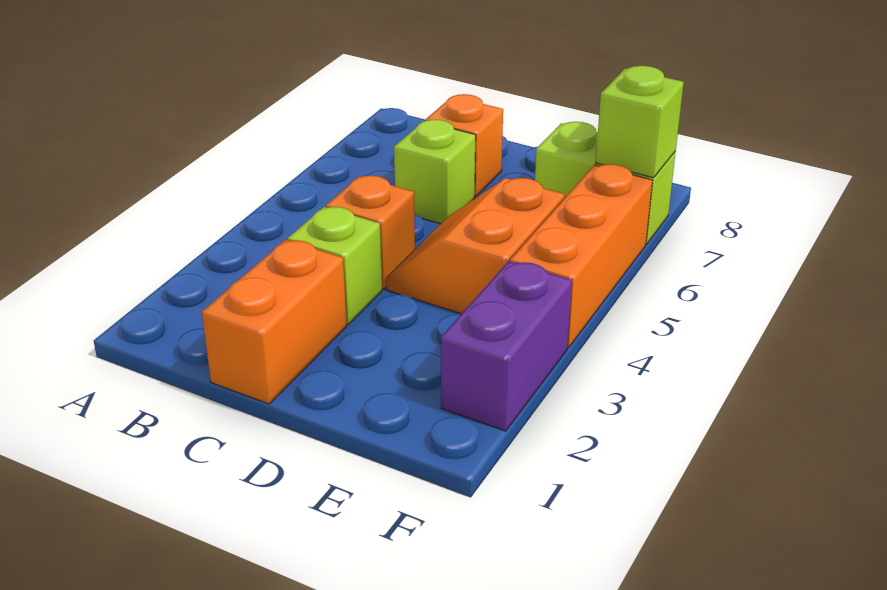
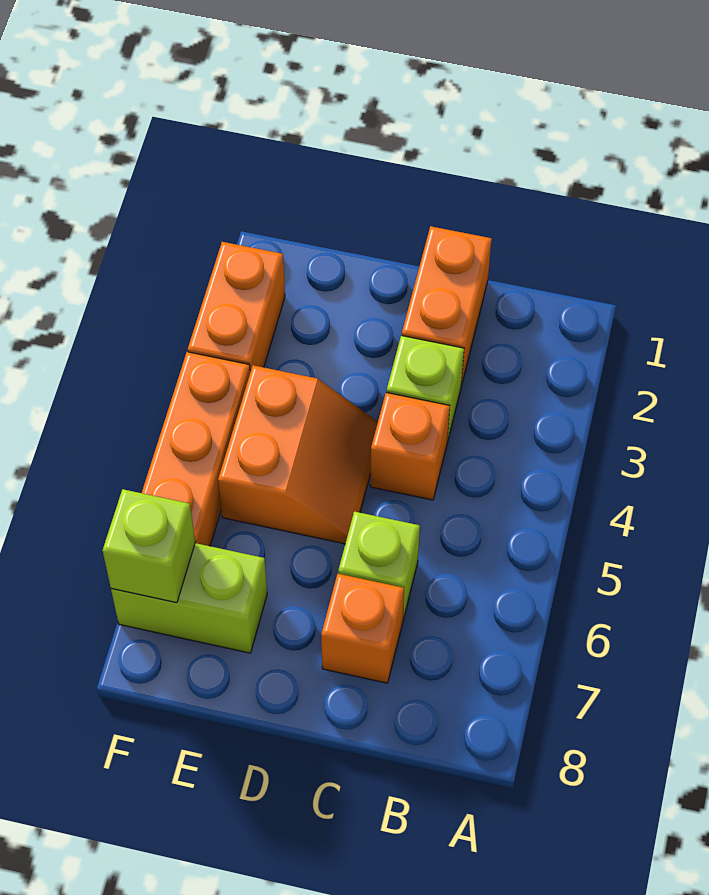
purple brick F2:F3 level 1 -> orange brick F2:F3 level 1

